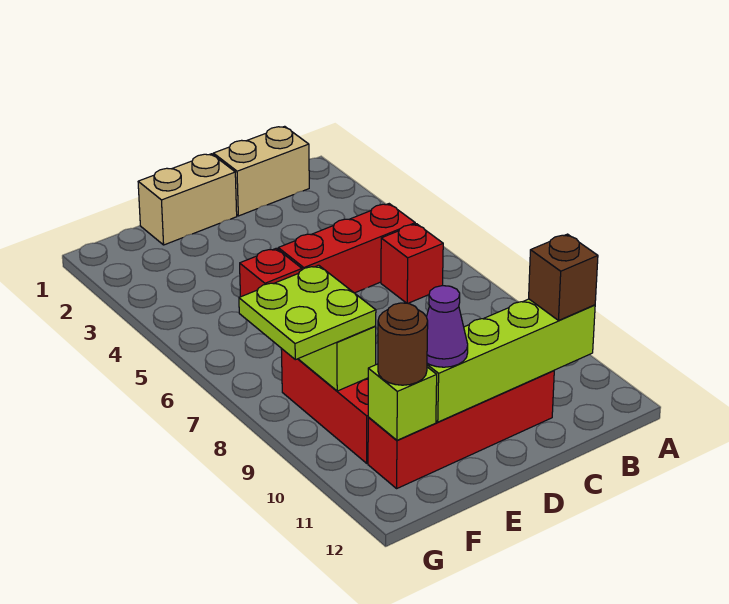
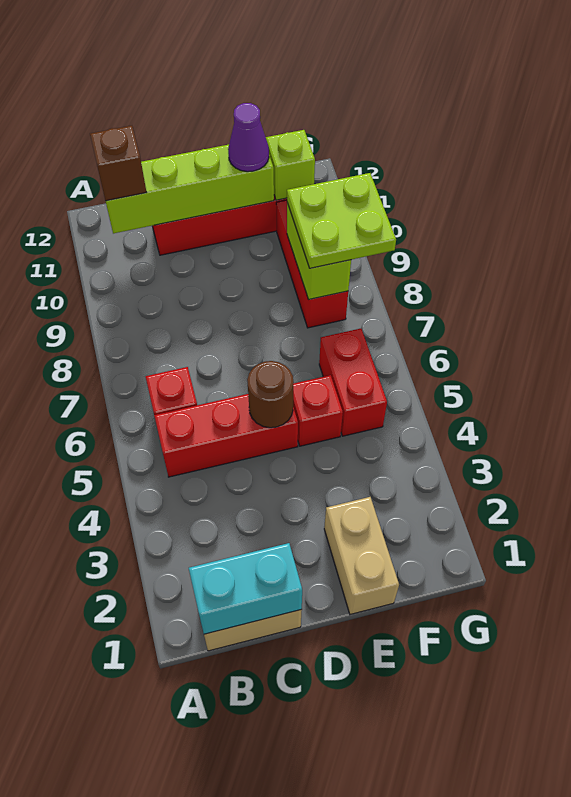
none -> cyan brick B1:C1 level 2
tan brick D1:E1 level 1 -> tan brick E1:E2 level 1
none -> red brick F5:F6 level 1
brown round brick F11 level 3 -> brown round brick D5 level 2

